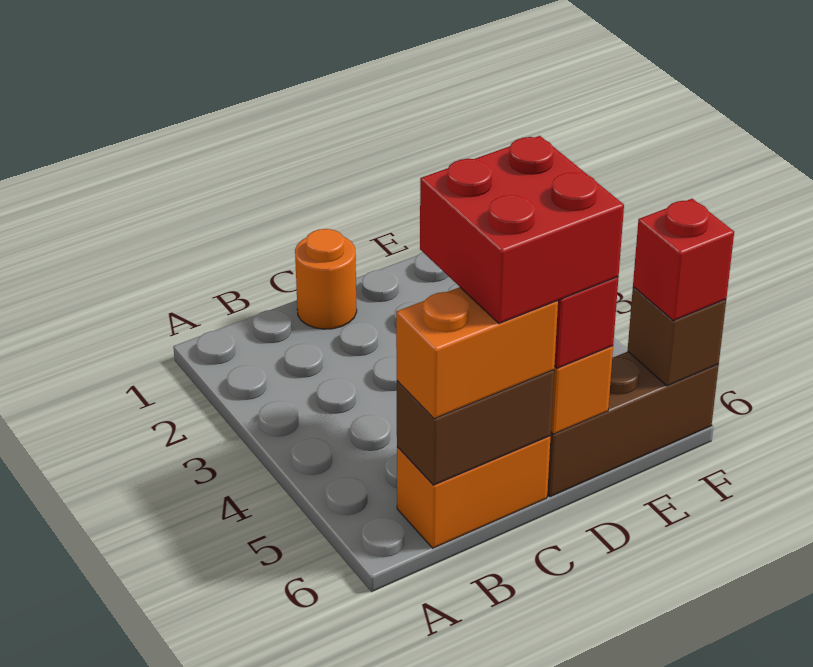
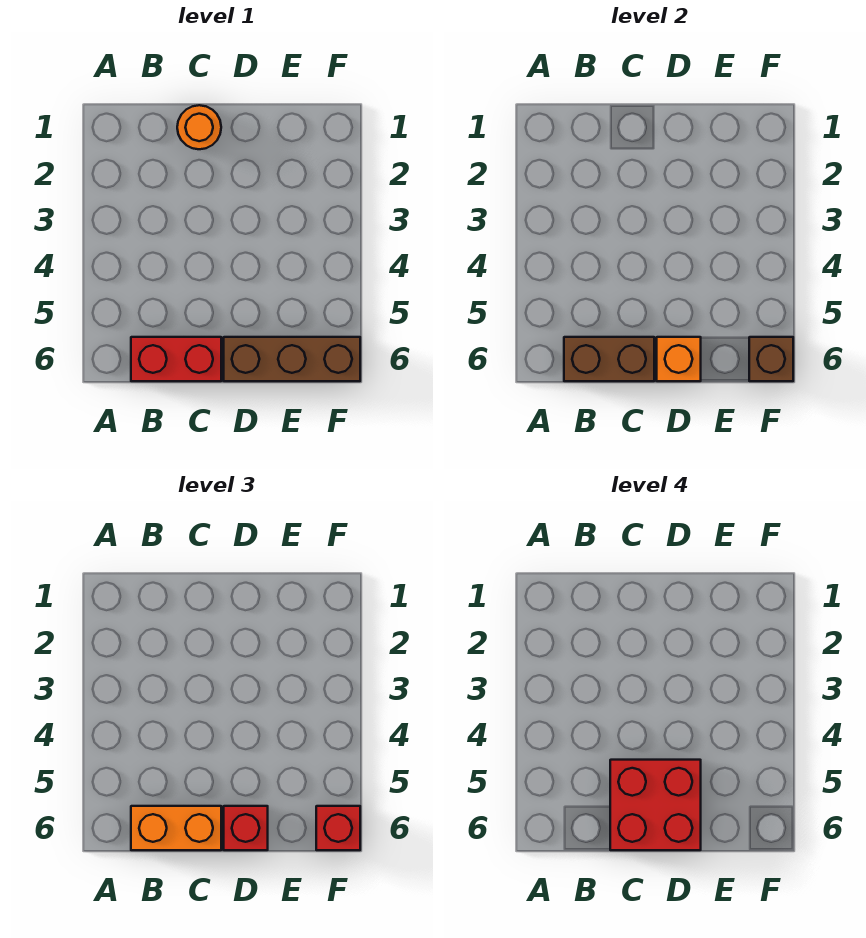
orange brick B6:C6 level 1 -> red brick B6:C6 level 1

